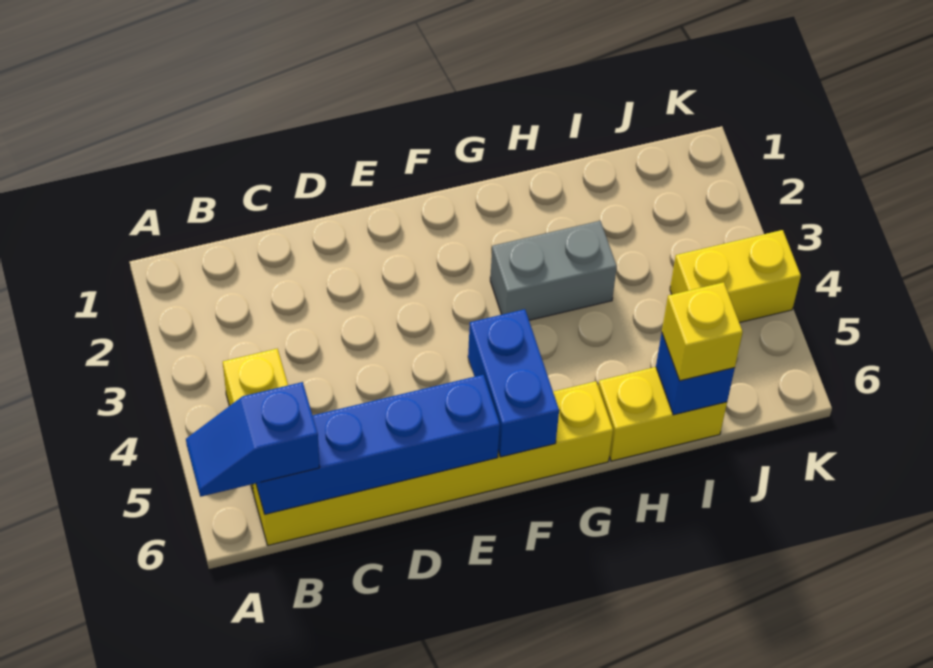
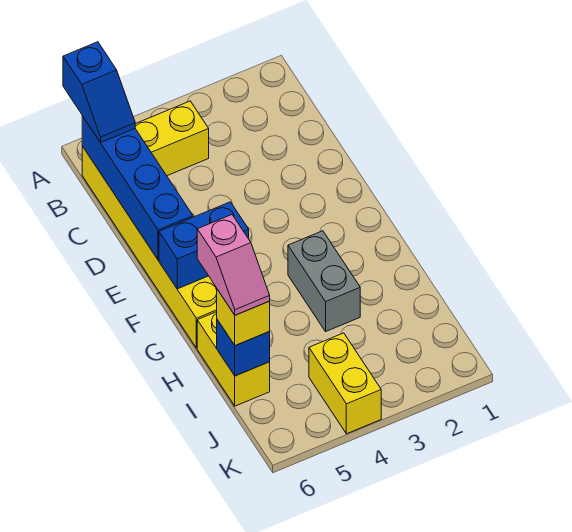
blue slope A6:B6 level 3 top B -> blue slope A6:B6 level 3 top A
none -> pink slope H6:I6 level 4 top H

